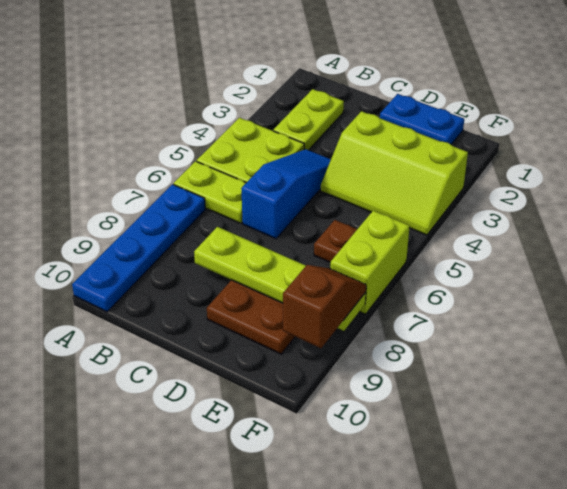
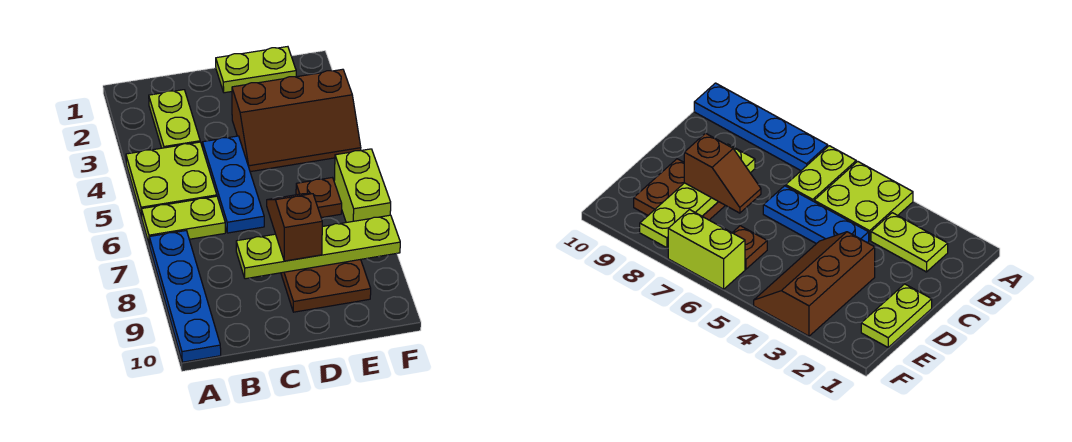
blue slope C4:C6 level 1 top 6 -> blue plate C4:C6 level 1
blue plate D1:E1 level 1 -> lime plate D1:E1 level 1
lime slope D3:F4 level 1 top 3 -> brown slope D3:F4 level 1 top 3
brown slope F8:F9 level 3 top 9 -> brown slope D7:D8 level 3 top 8

